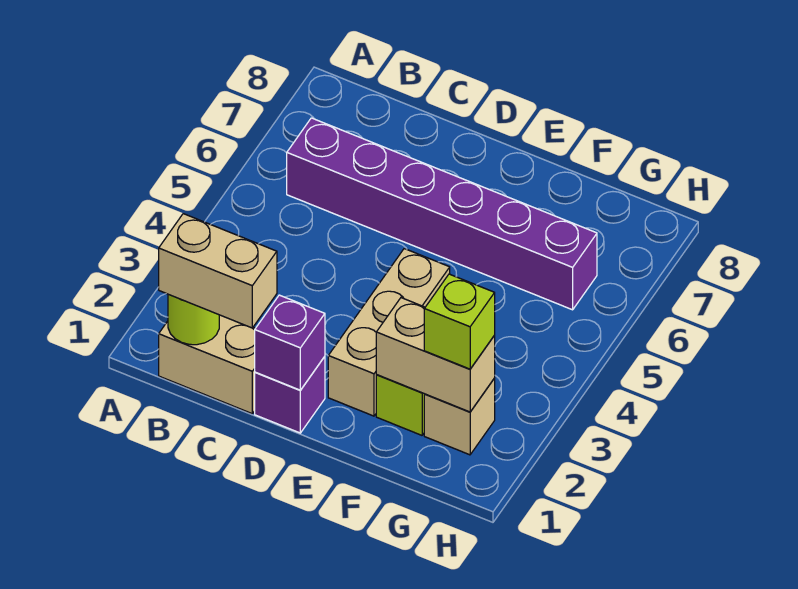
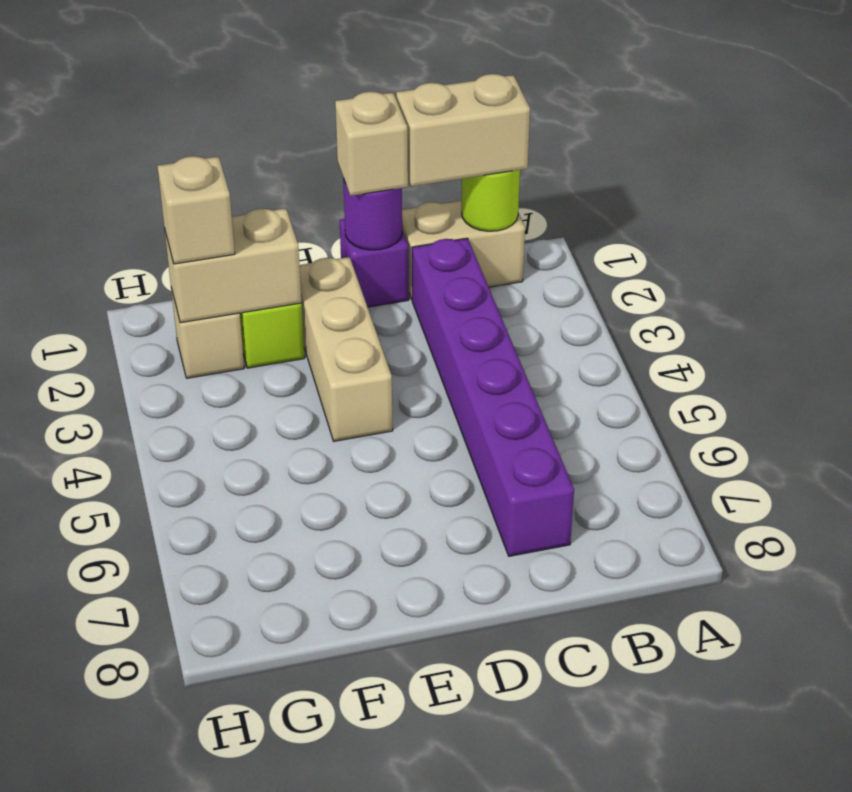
purple brick B6:G6 level 1 -> purple brick C2:C7 level 1
purple brick D1 level 2 -> purple round brick D1 level 2
none -> tan brick D1 level 3
lime brick G2 level 3 -> tan brick G2 level 3

